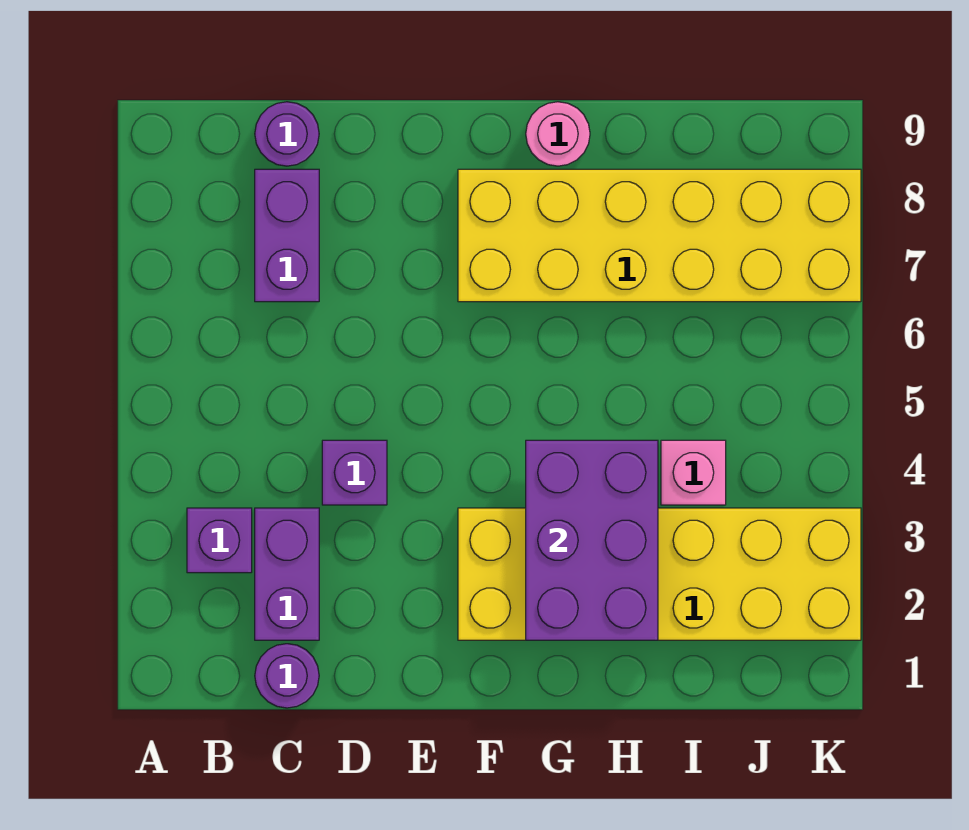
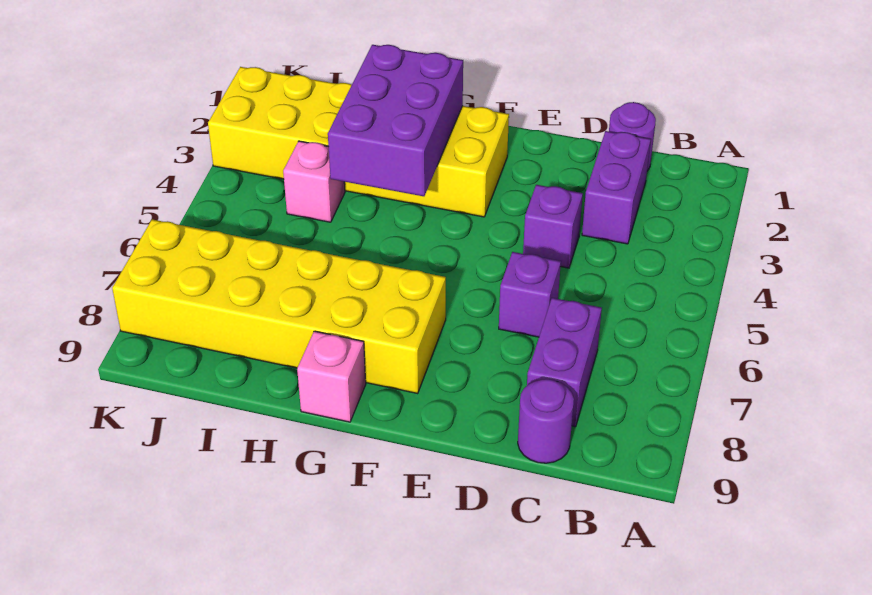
purple brick B3 level 1 -> purple brick D6 level 1
pink round brick G9 level 1 -> pink brick G9 level 1

